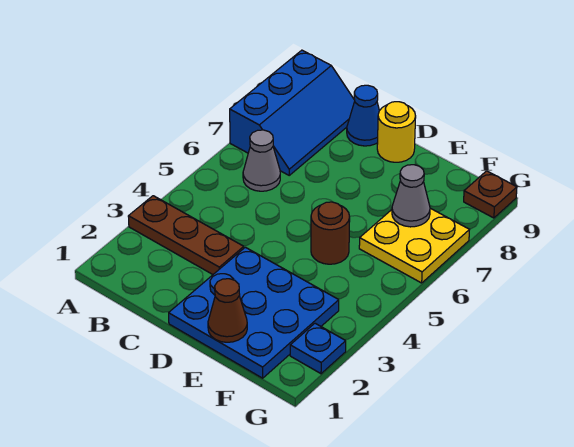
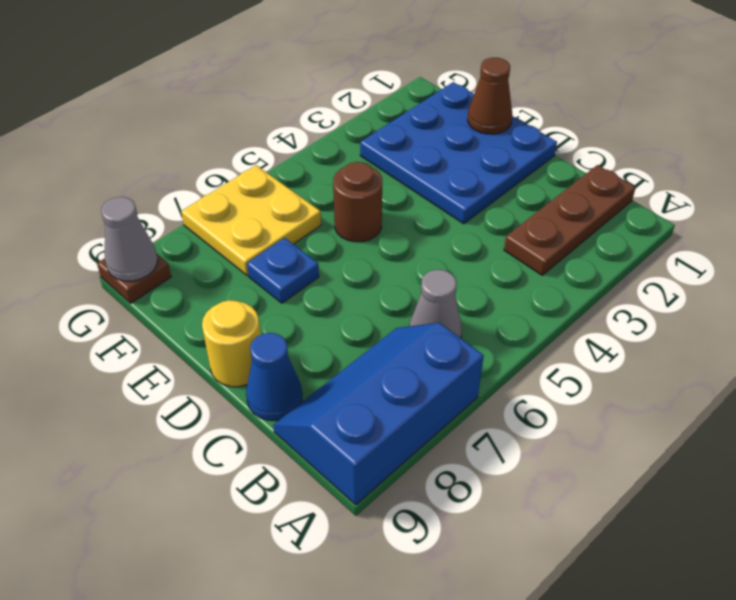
brown plate A3:C3 level 1 -> brown plate B1:B3 level 1
grey cone F7 level 2 -> grey cone G9 level 2
blue plate G2 level 1 -> blue plate E7 level 1

